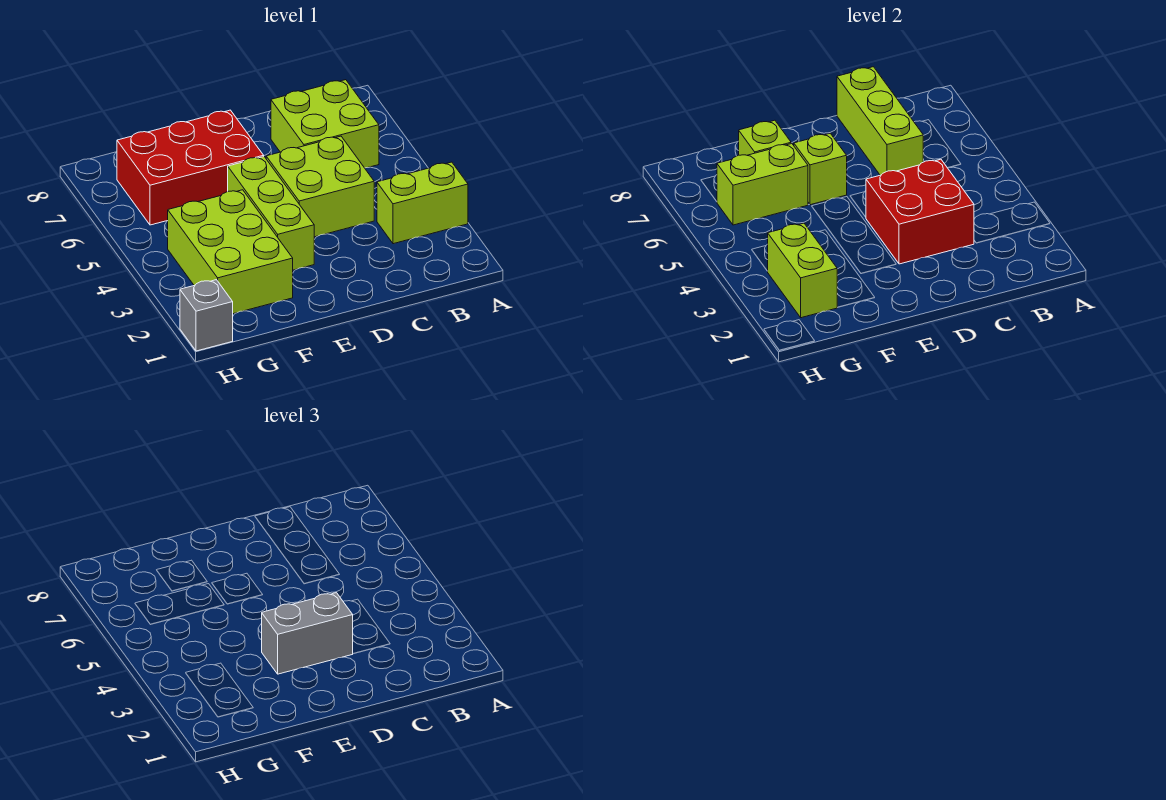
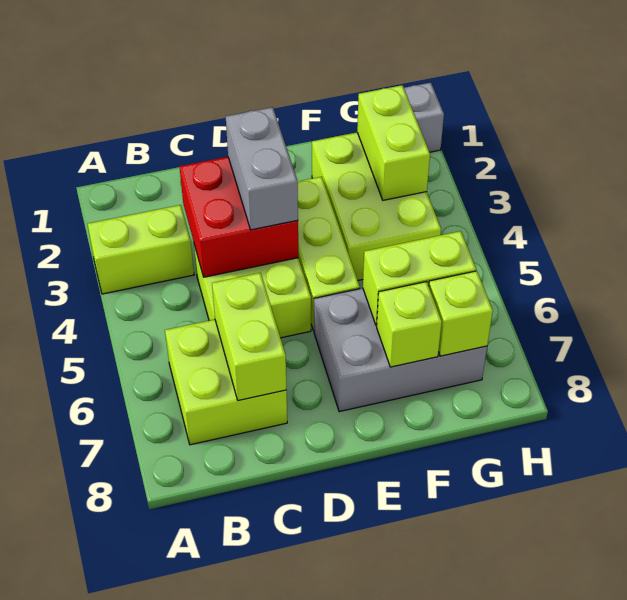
lime brick C6:C8 level 2 -> lime brick C6:C7 level 2
grey brick D3:E3 level 3 -> grey brick D3:D4 level 3
red brick E6:G7 level 1 -> grey brick E6:G7 level 1
lime brick E6 level 2 -> lime brick G7 level 2

